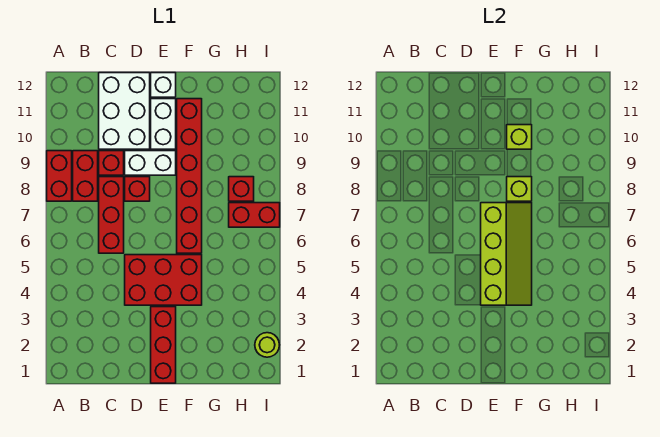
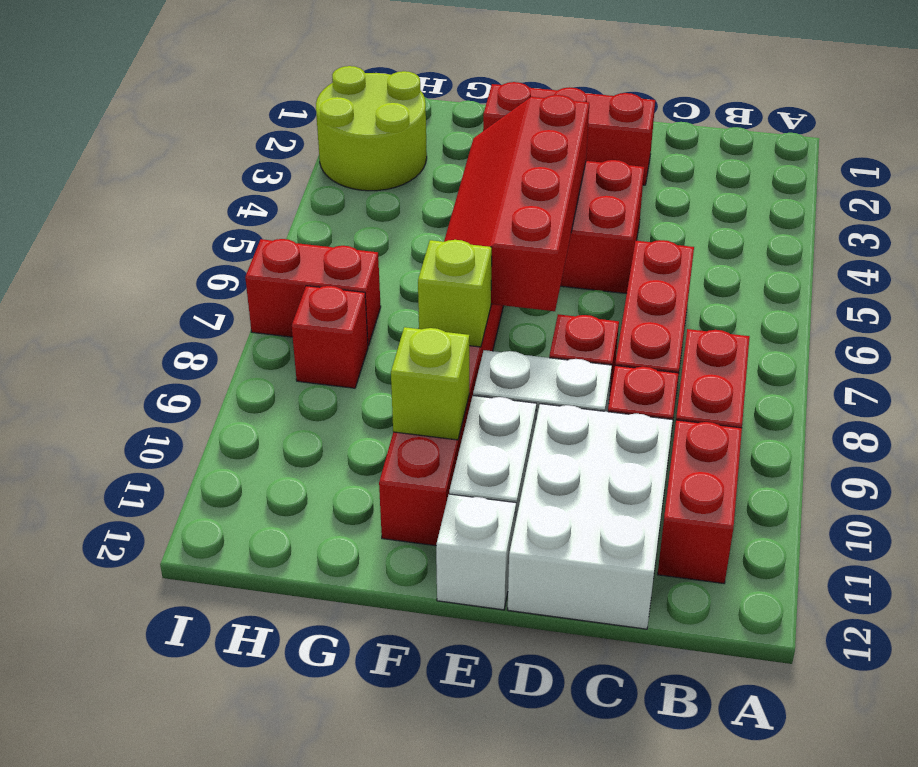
red brick A8:A9 level 1 -> red brick B10:B11 level 1
red brick E1:E3 level 1 -> red brick D2:F2 level 1
lime slope E4:F7 level 2 top E -> red slope E4:F7 level 2 top E
lime round brick I2 level 1 -> lime round brick H2:I3 level 1

